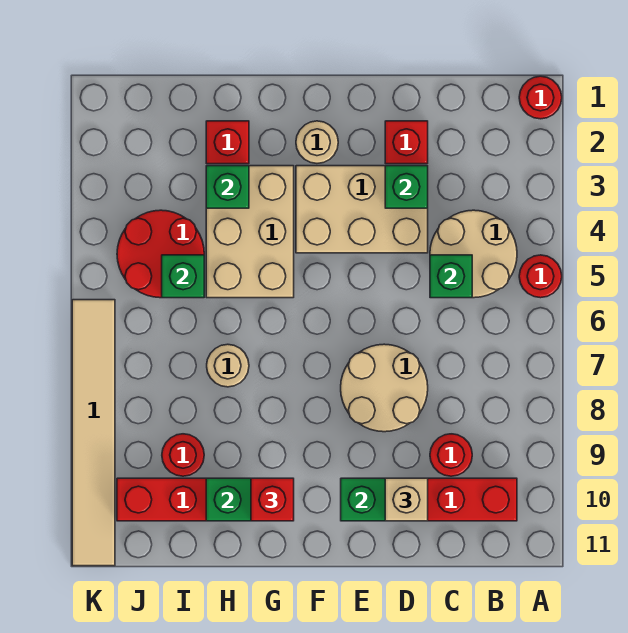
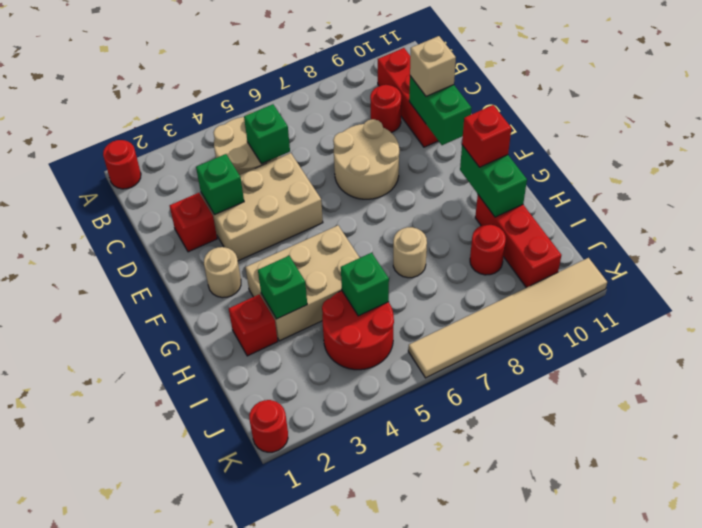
red round brick A5 level 1 -> red round brick K1 level 1
tan brick D3:F4 level 1 -> tan brick D3:E5 level 1

